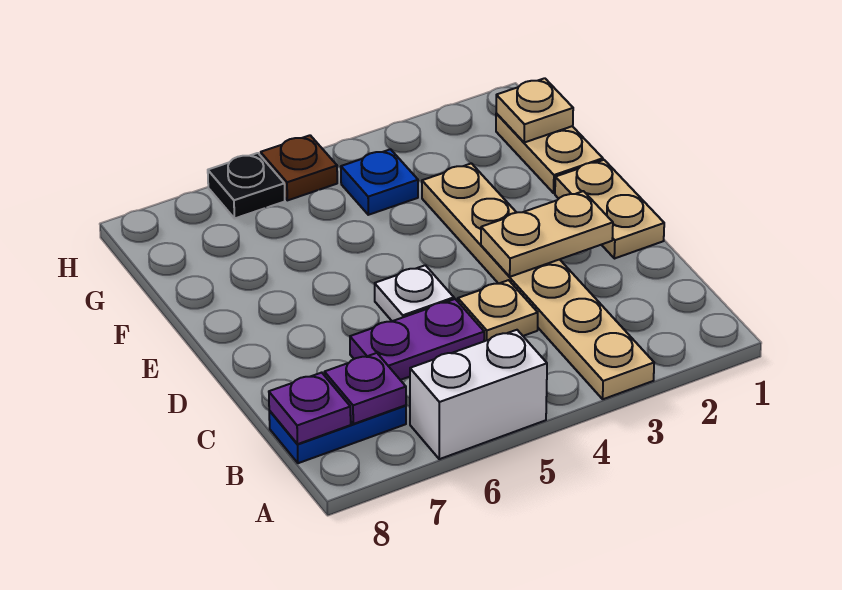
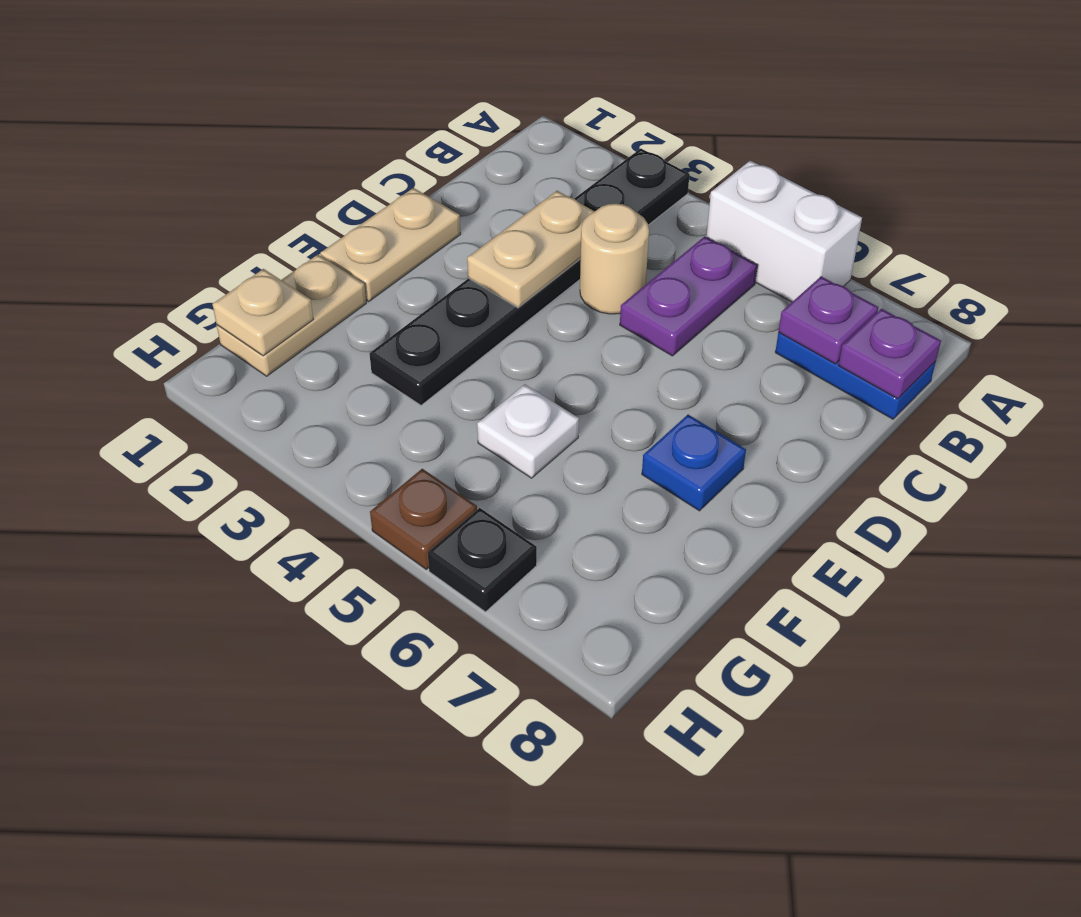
tan plate A3:F3 level 1 -> black plate A3:F3 level 1
tan plate C4 level 1 -> tan round brick C4 level 1
purple plate C5:C6 level 1 -> purple plate B5:C5 level 1
tan plate D2:D3 level 2 -> tan plate C3:D3 level 2
white plate D5 level 1 -> white plate F5 level 1
blue plate G4 level 1 -> blue plate E7 level 1

